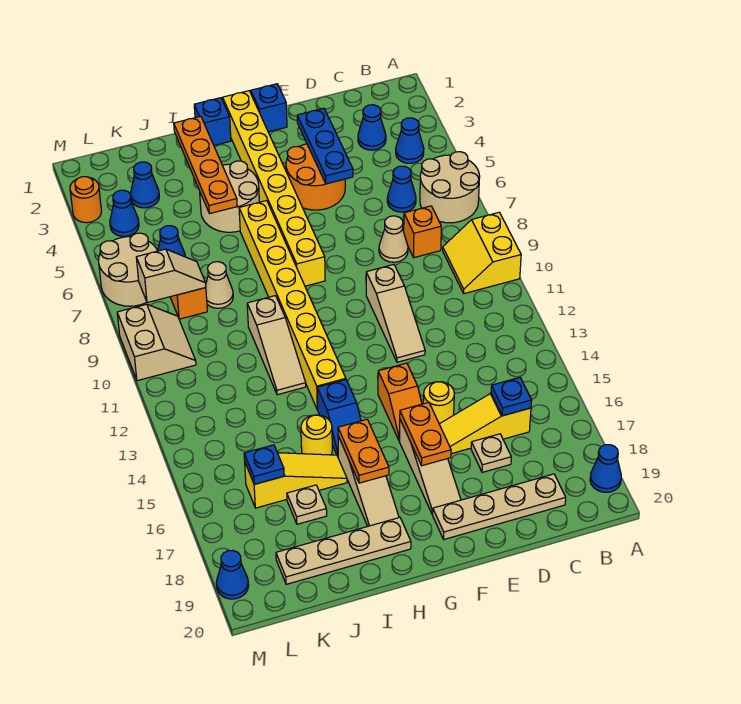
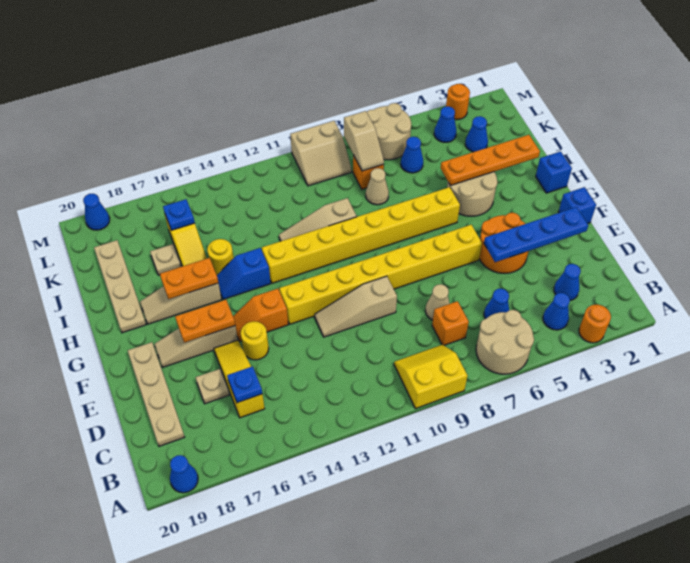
none -> orange round brick A3 level 1
blue plate E3:E5 level 2 -> blue plate E2:E5 level 2
yellow brick G1:G8 level 1 -> yellow brick F6:F13 level 1

